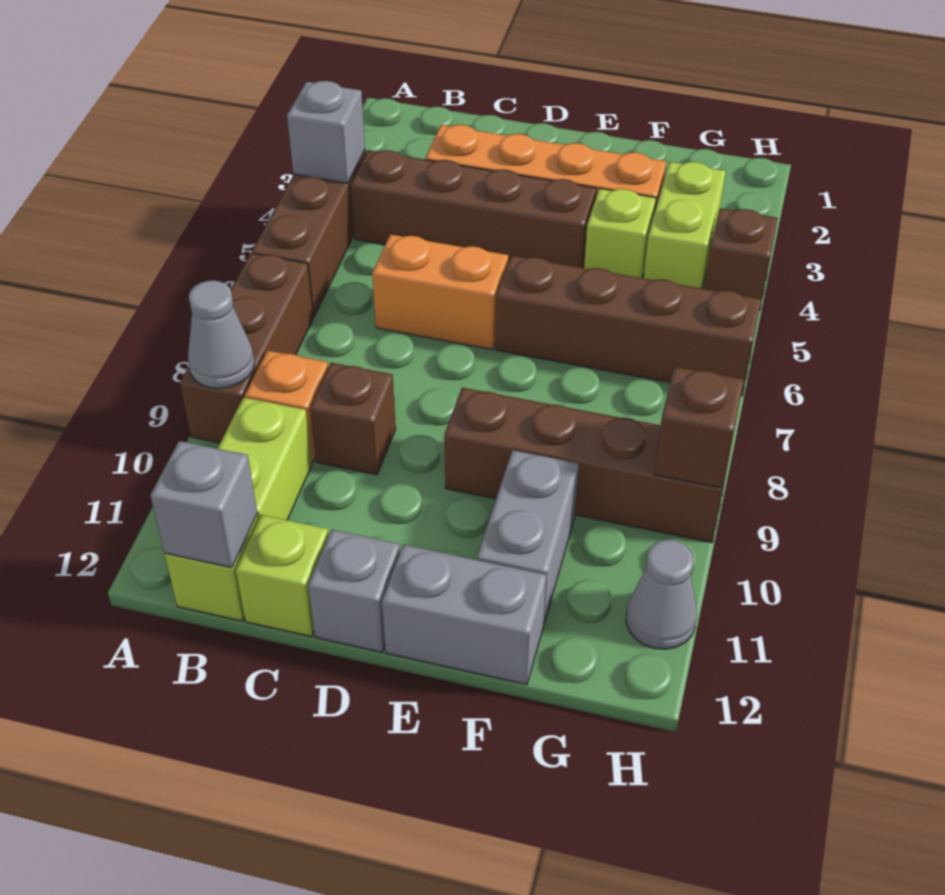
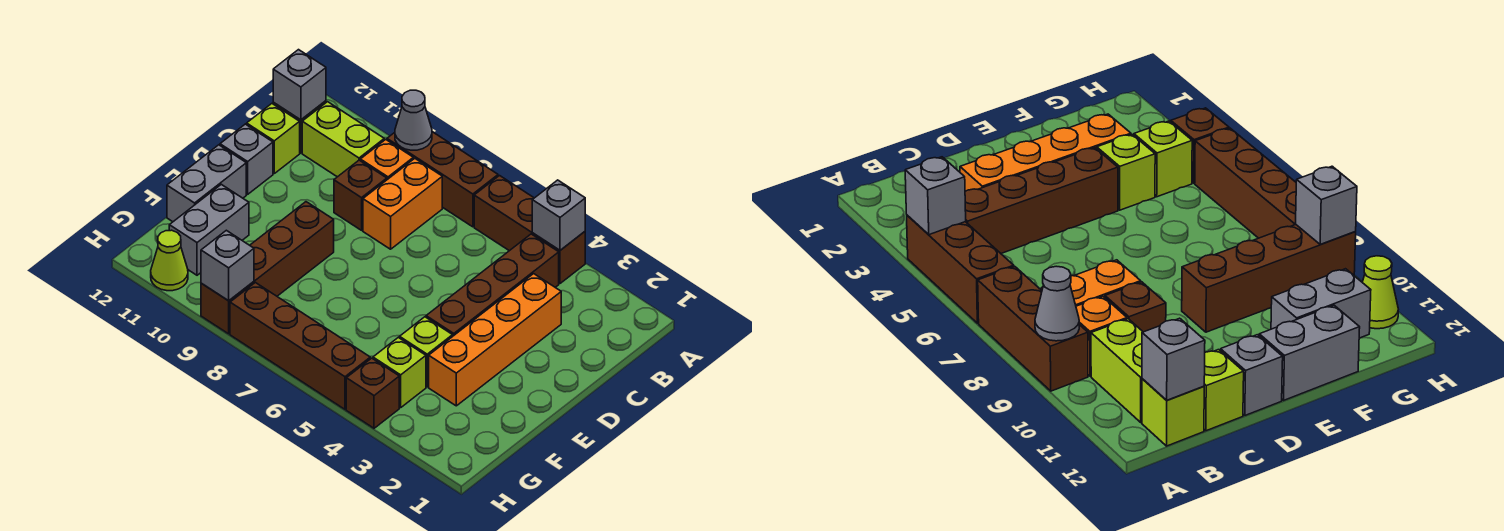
orange brick C6:D6 level 1 -> orange brick B8:C8 level 1
brown brick E6:H6 level 1 -> brown brick H5:H8 level 1
grey brick F10:F11 level 1 -> grey brick F11:G11 level 1
lime brick G3:G4 level 1 -> lime brick G4 level 1
brown brick H9 level 2 -> grey brick H9 level 2
grey cone H11 level 1 -> lime cone H11 level 1

